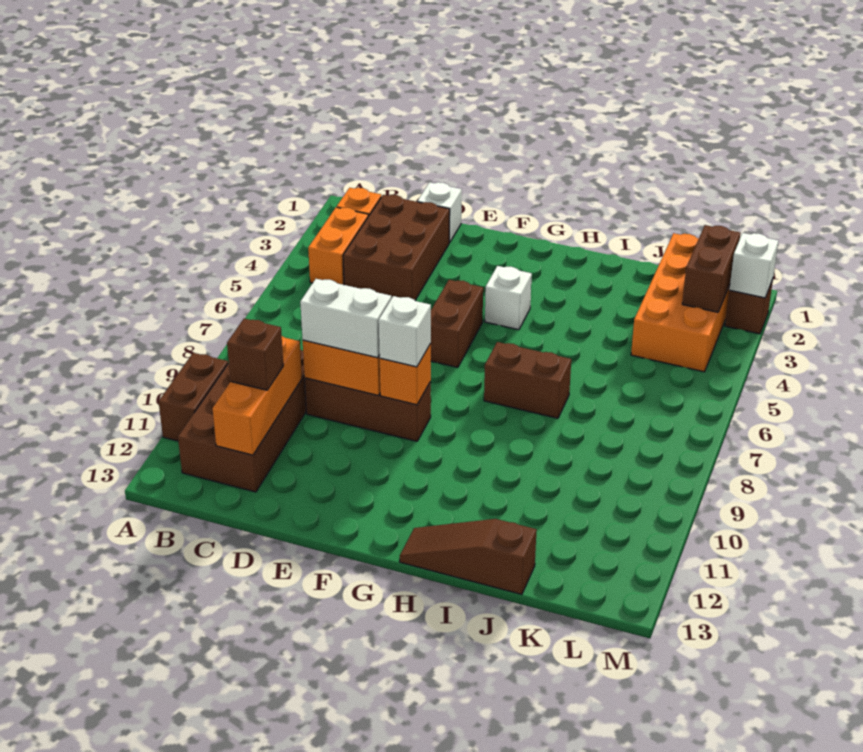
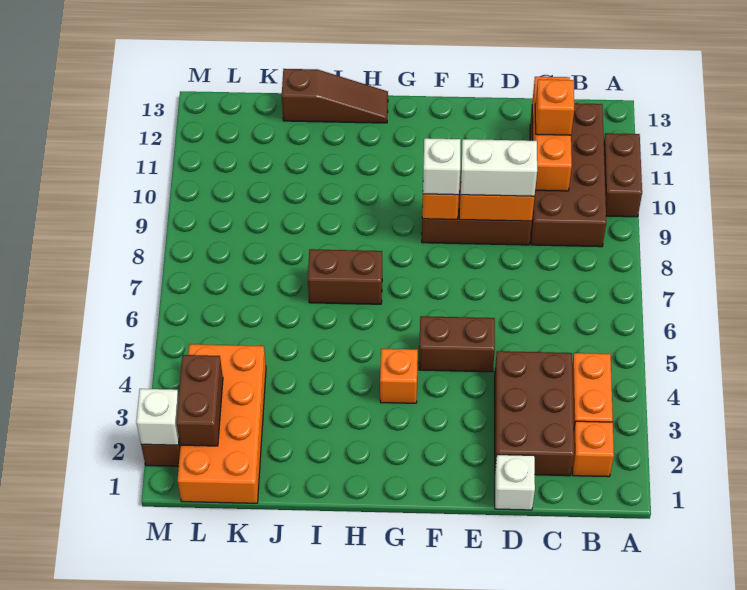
brown brick C11 level 3 -> orange brick C11 level 3
brown brick F5:F6 level 1 -> brown brick E5:F5 level 1
white brick G4 level 1 -> orange brick G4 level 1

